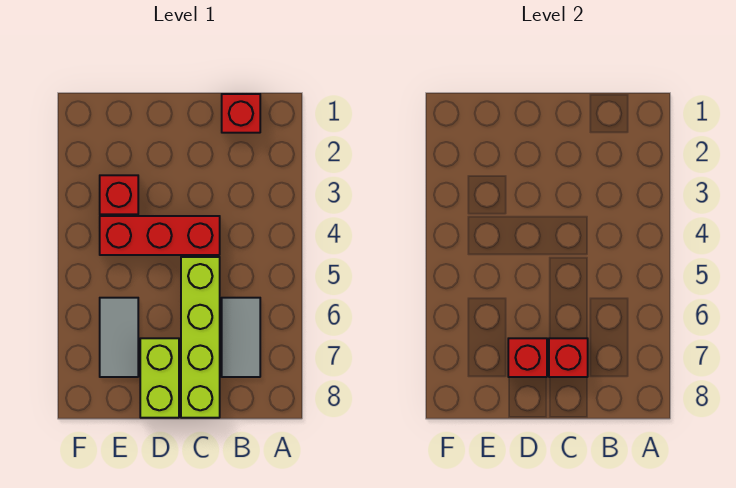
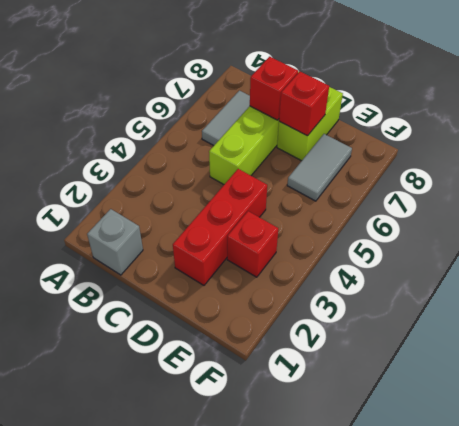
red brick B1 level 1 -> grey brick B1 level 1
red brick C4:E4 level 1 -> red brick D2:D4 level 1

